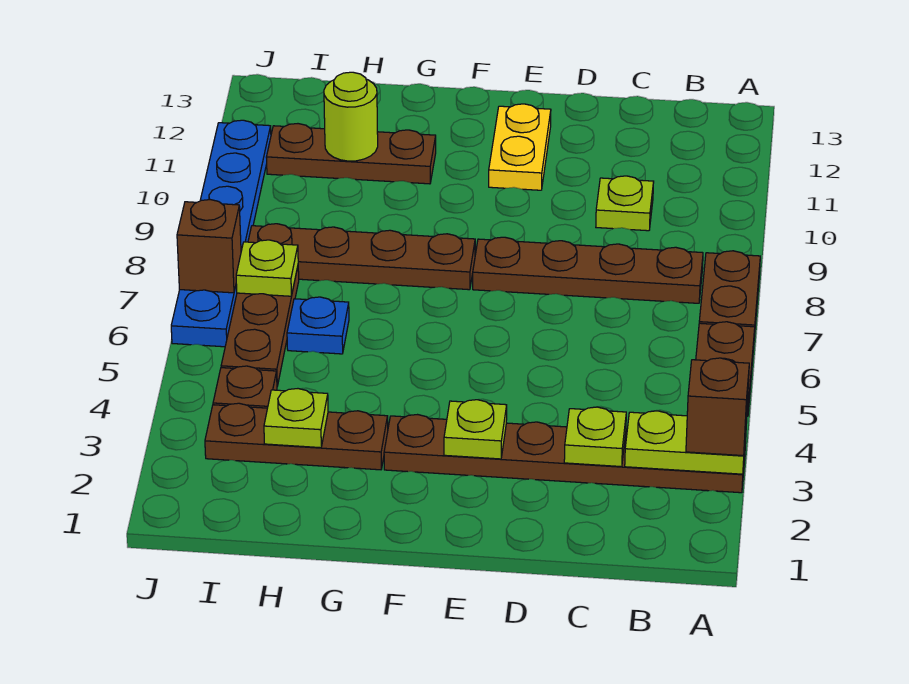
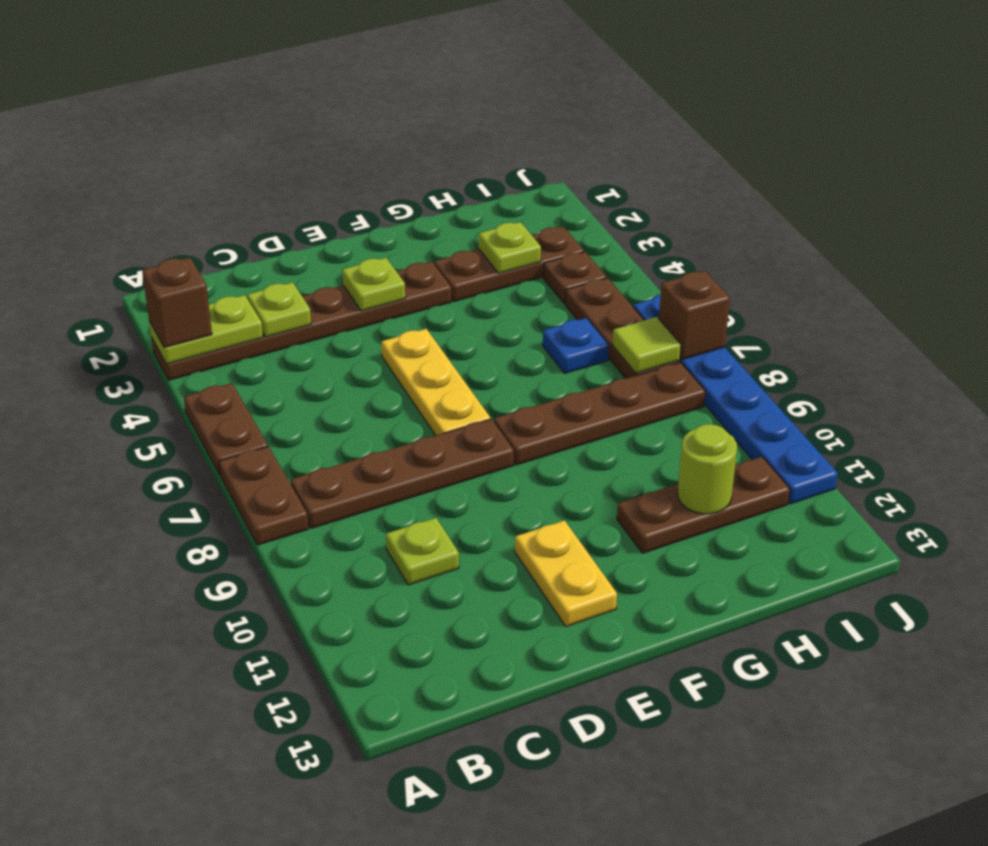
none -> yellow plate E5:E7 level 1
lime plate I7 level 2 -> lime tile I7 level 2

